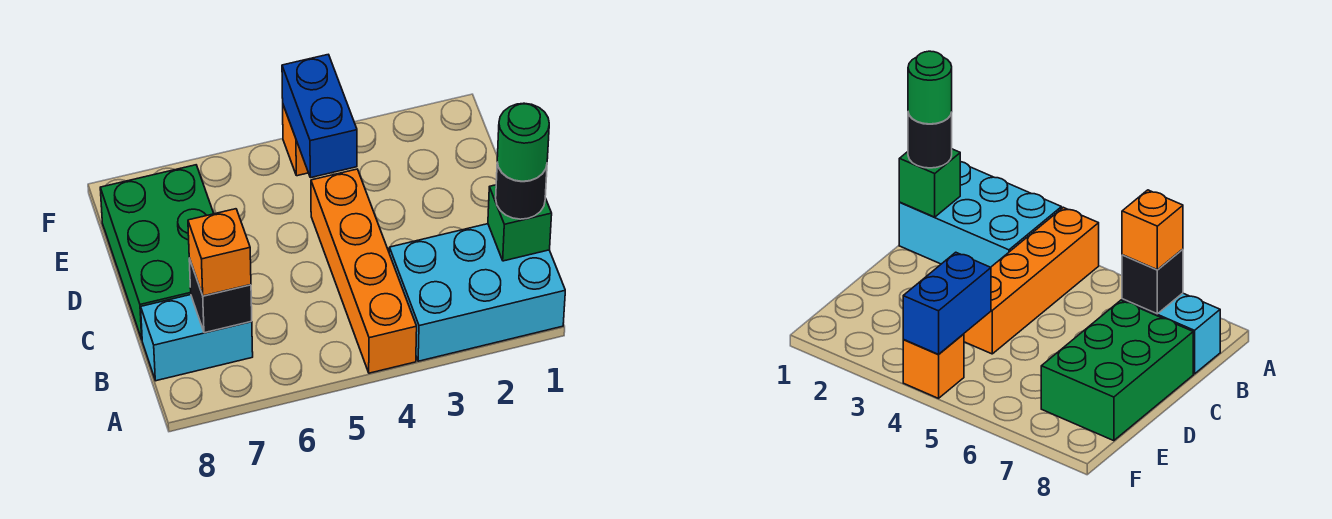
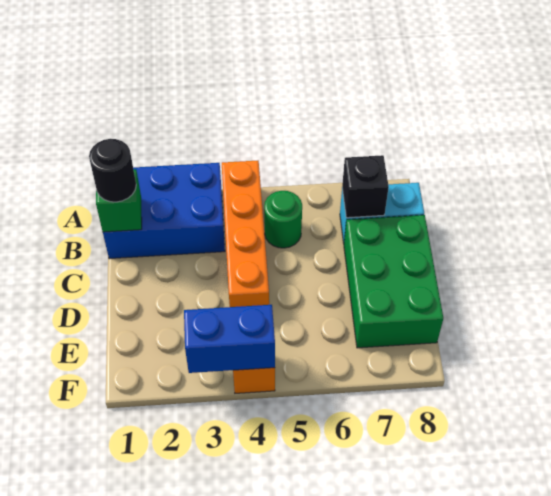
cyan brick A1:B3 level 1 -> blue brick A1:B3 level 1
green round brick B1 level 4 -> green round brick B5 level 1
orange brick B7 level 3 -> none
blue brick E4:F4 level 2 -> blue brick F3:F4 level 2

